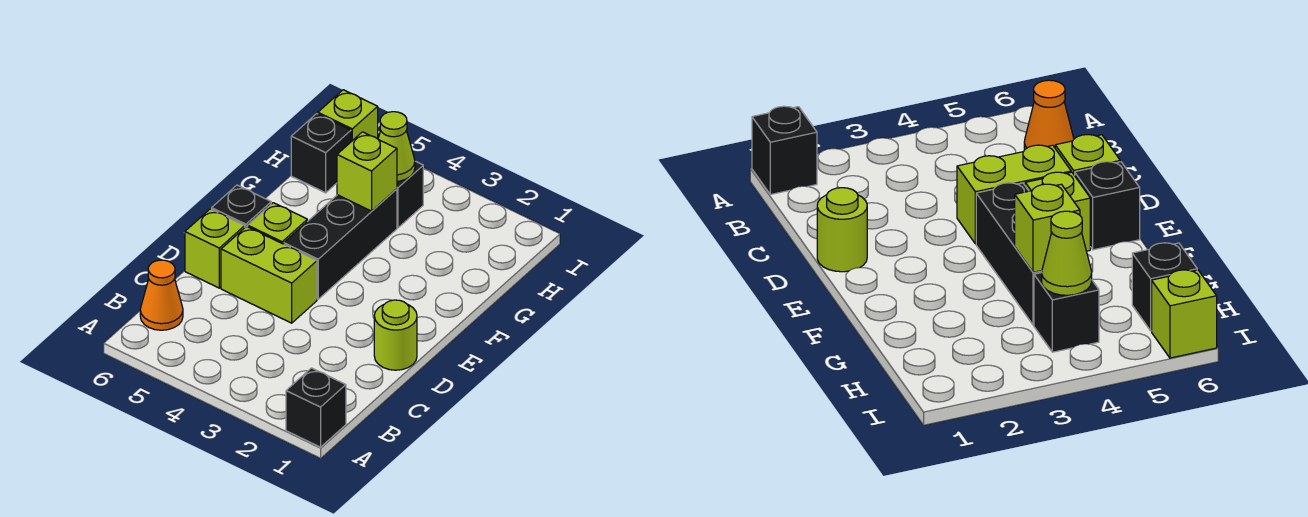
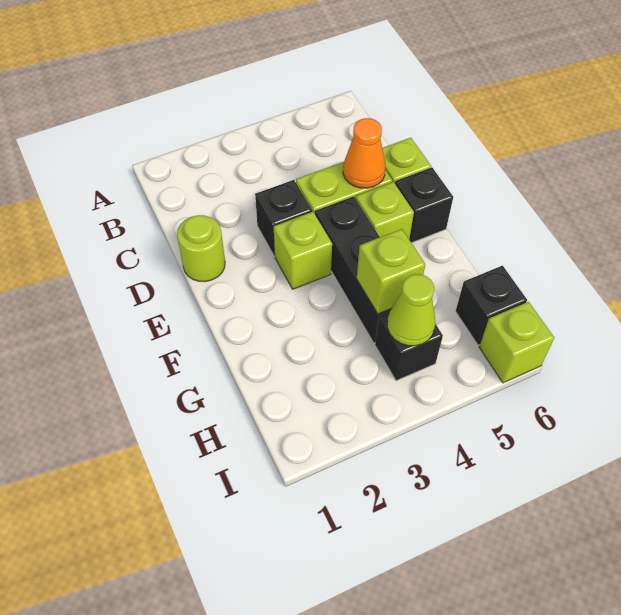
black brick A1 level 1 -> black brick D3 level 1
orange cone B6 level 1 -> orange cone D5 level 2
none -> lime brick E3 level 1

